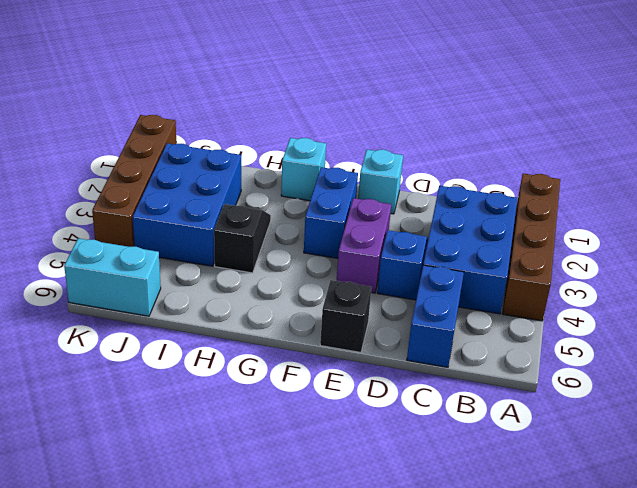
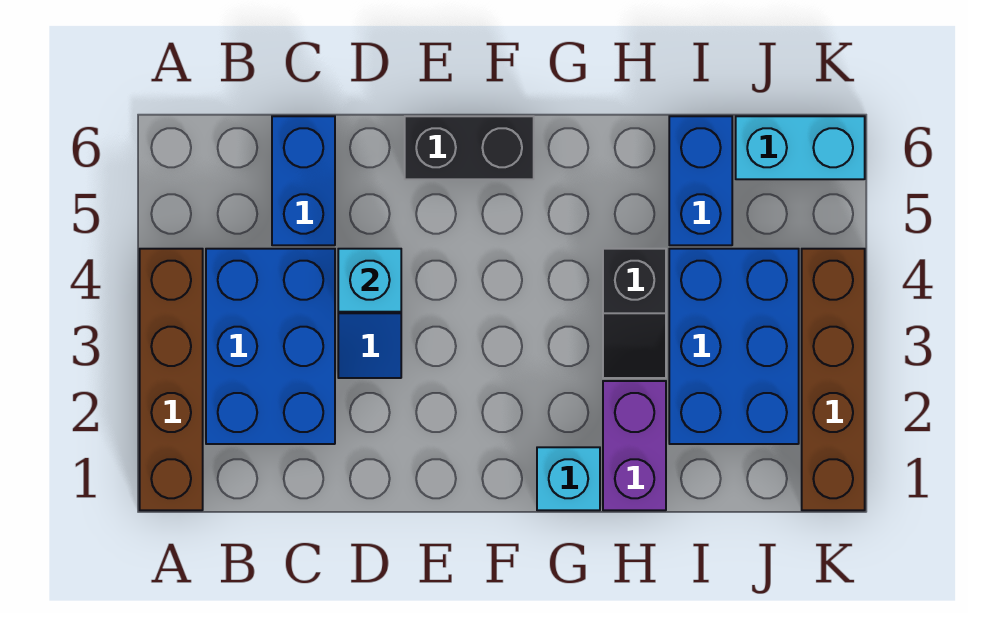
cyan brick E1 level 1 -> cyan brick D4 level 2
purple brick E3:E4 level 1 -> purple brick H1:H2 level 1
black brick E6 level 1 -> black brick E6:F6 level 1
blue brick F2:F3 level 1 -> blue brick I5:I6 level 1

